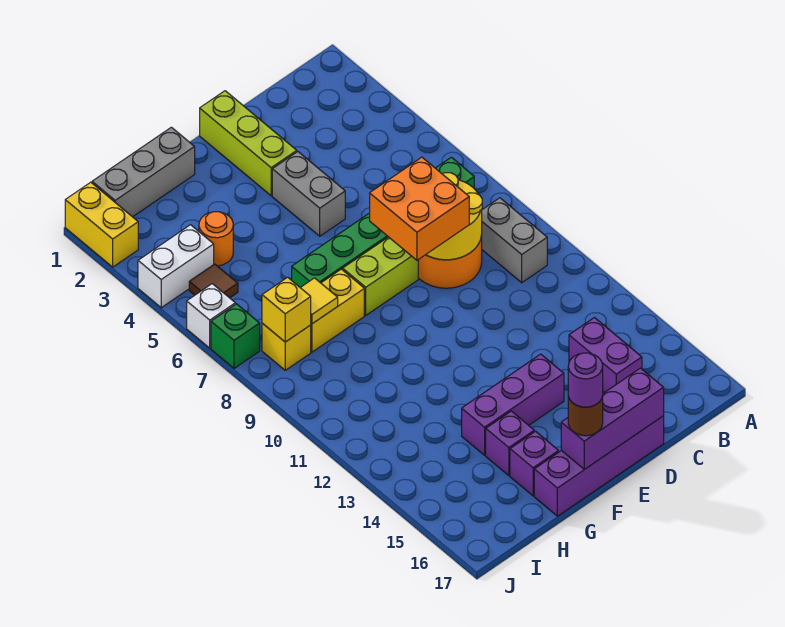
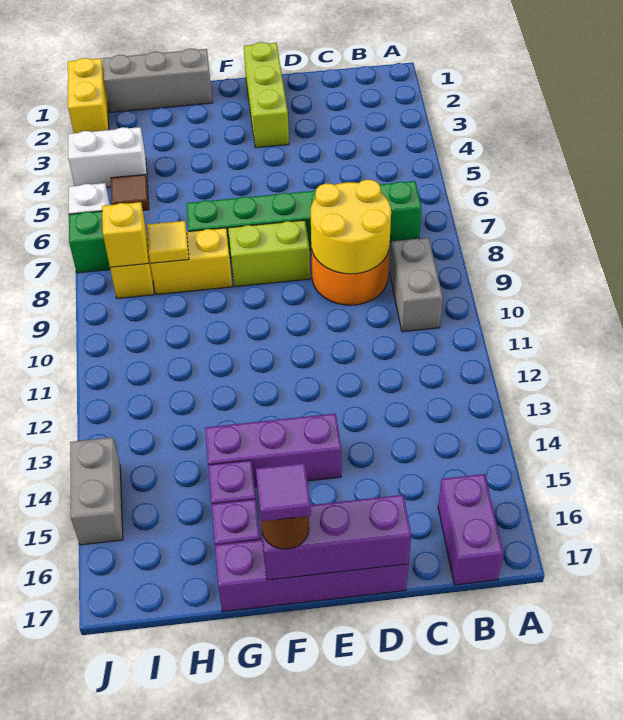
purple brick C14:C15 level 1 -> purple brick B16:B17 level 1
orange brick D8:E9 level 3 -> none
grey brick E4:E5 level 1 -> grey brick J14:J15 level 1
purple round brick F17 level 4 -> purple tile F17 level 4
orange round brick H4 level 1 -> none

